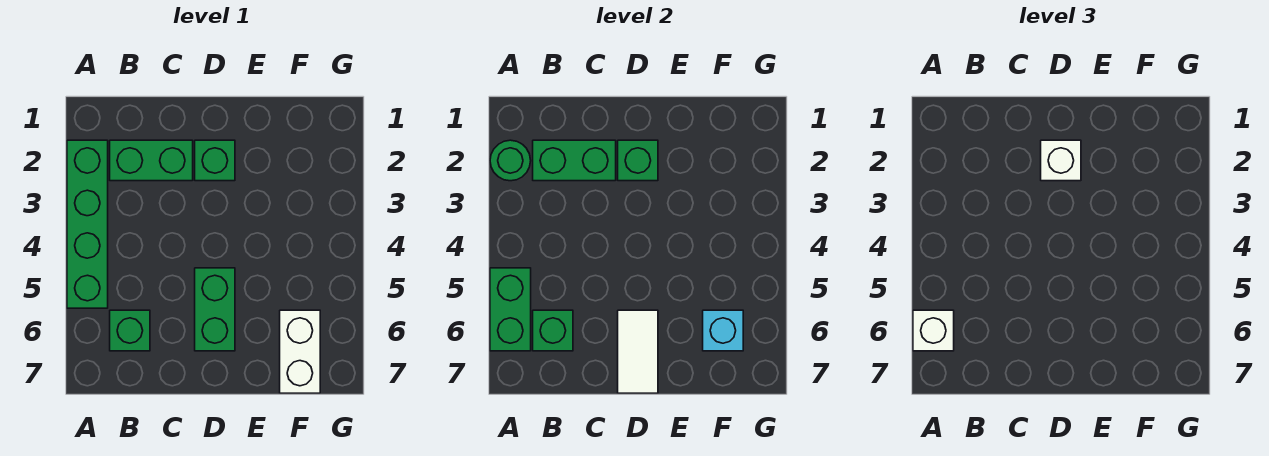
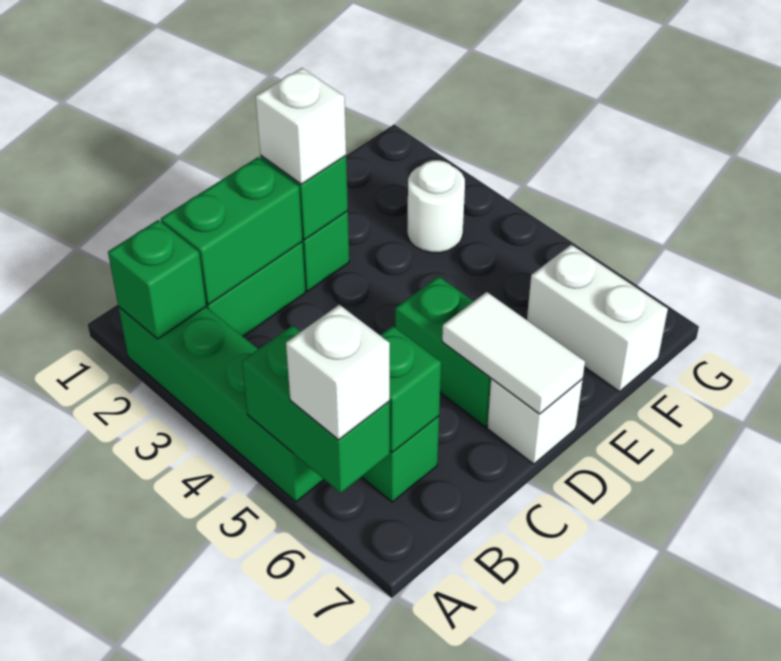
green round brick A2 level 2 -> green brick A2 level 2
none -> white brick D7 level 1
none -> white round brick F3 level 1
cyan brick F6 level 2 -> none

